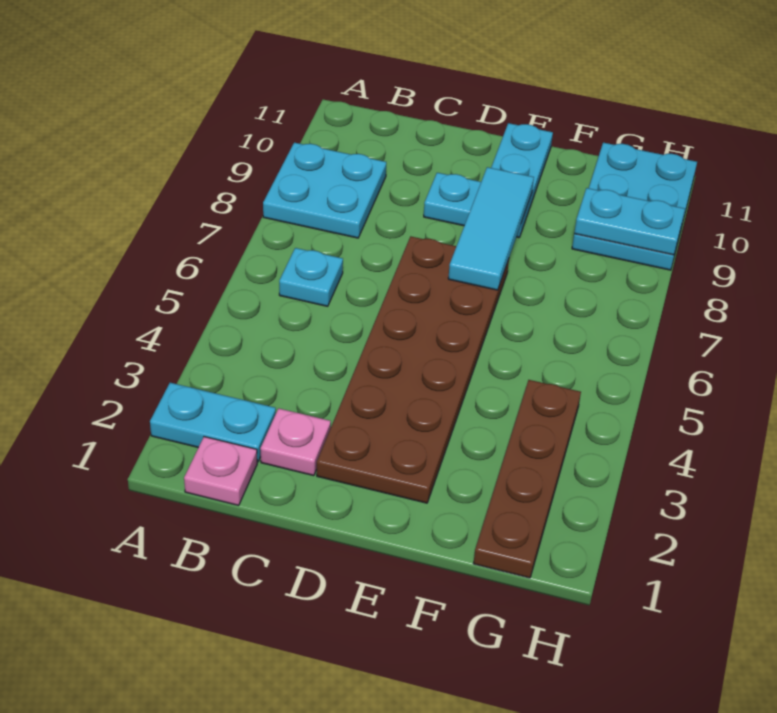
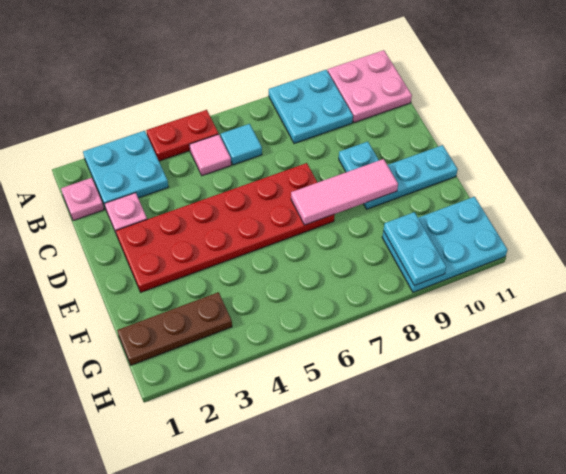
cyan plate A2:B2 level 1 -> cyan plate A2:B3 level 1
none -> red plate A4:A5 level 1
none -> pink plate A10:B11 level 1
none -> pink tile B5 level 1
cyan plate B6 level 1 -> cyan tile B6 level 1
brown plate D2:E7 level 1 -> red plate D2:E7 level 1
cyan tile E7:E9 level 2 -> pink tile E7:E9 level 2
brown plate G1:G4 level 1 -> brown plate G1:G3 level 1

